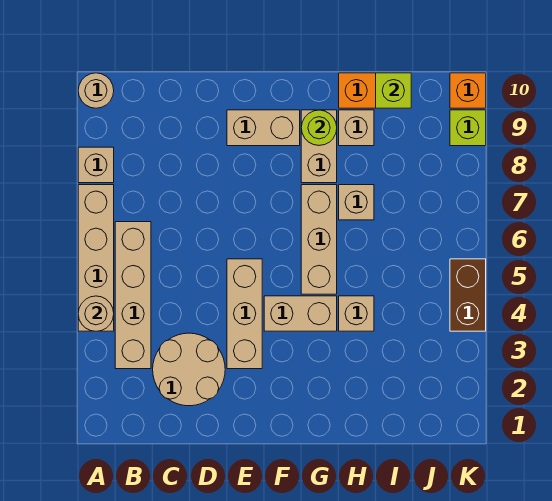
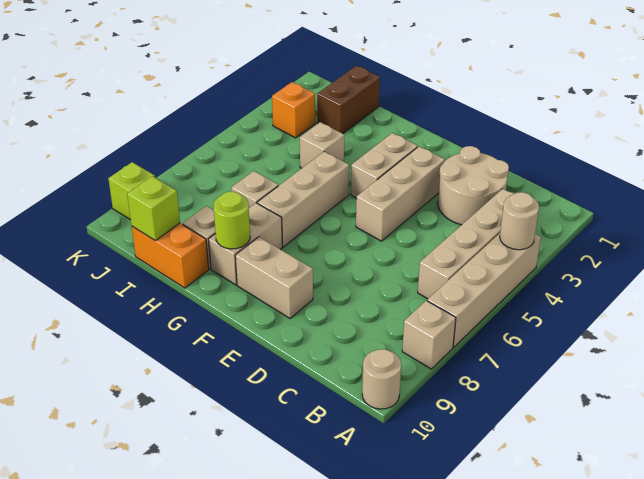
tan brick F4:G4 level 1 -> tan brick F3:F4 level 1
brown brick K4:K5 level 1 -> brown brick I1:I2 level 1
orange brick K10 level 1 -> orange brick J3 level 1

